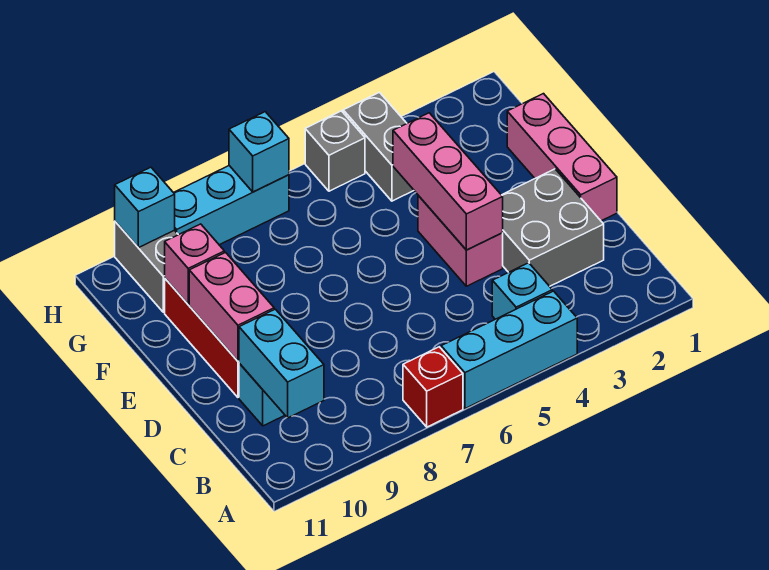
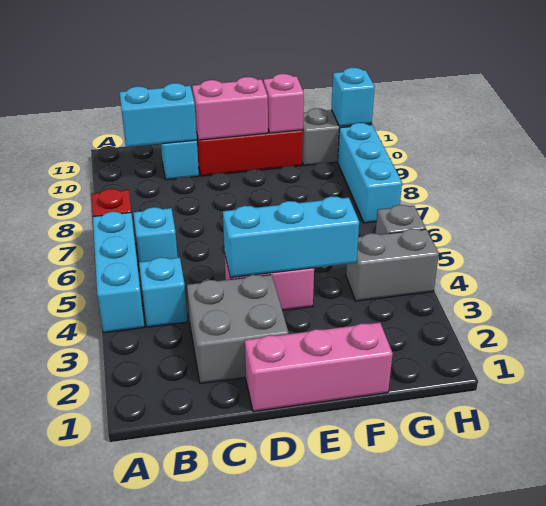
pink brick D4:F4 level 2 -> cyan brick D4:F4 level 2
cyan brick H7 level 2 -> cyan brick B6 level 1

